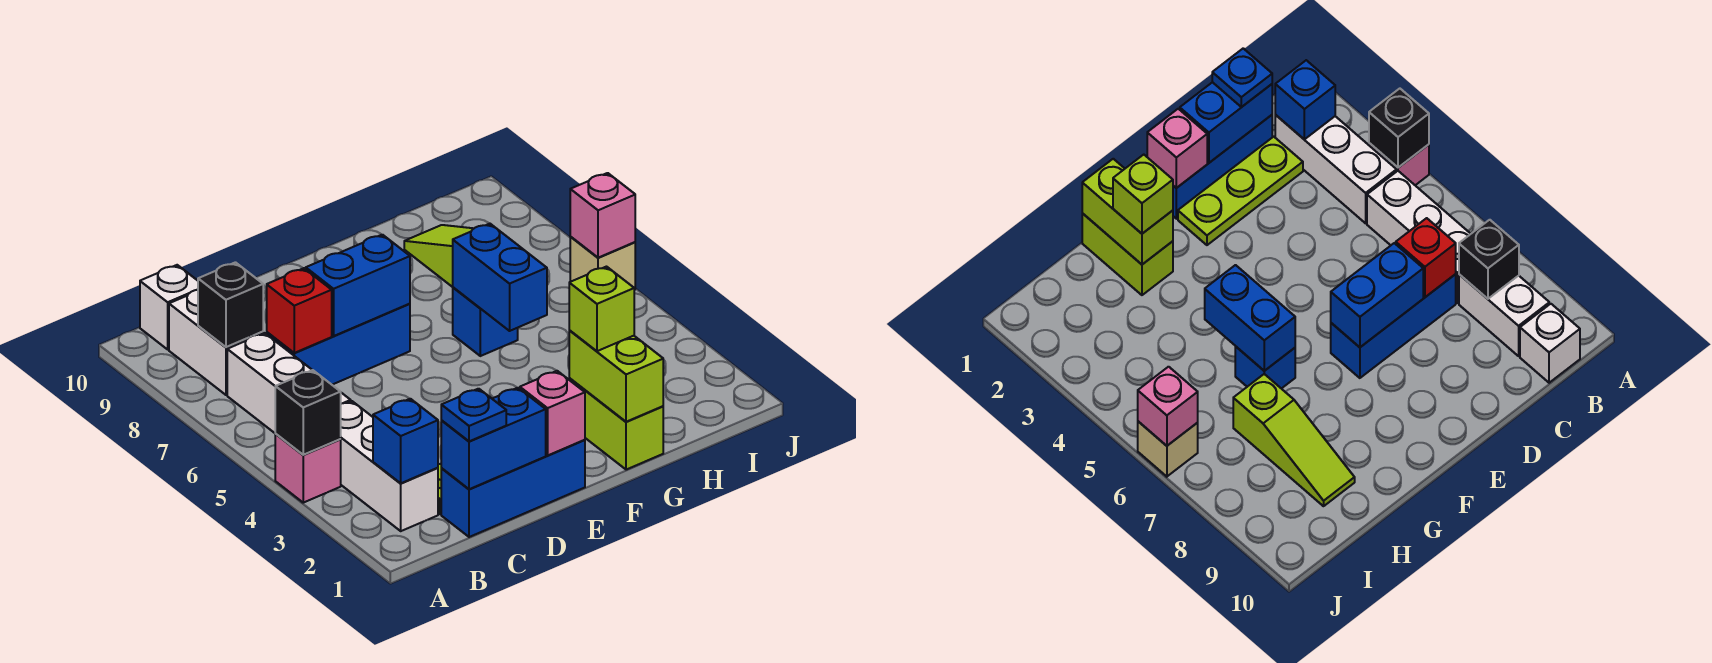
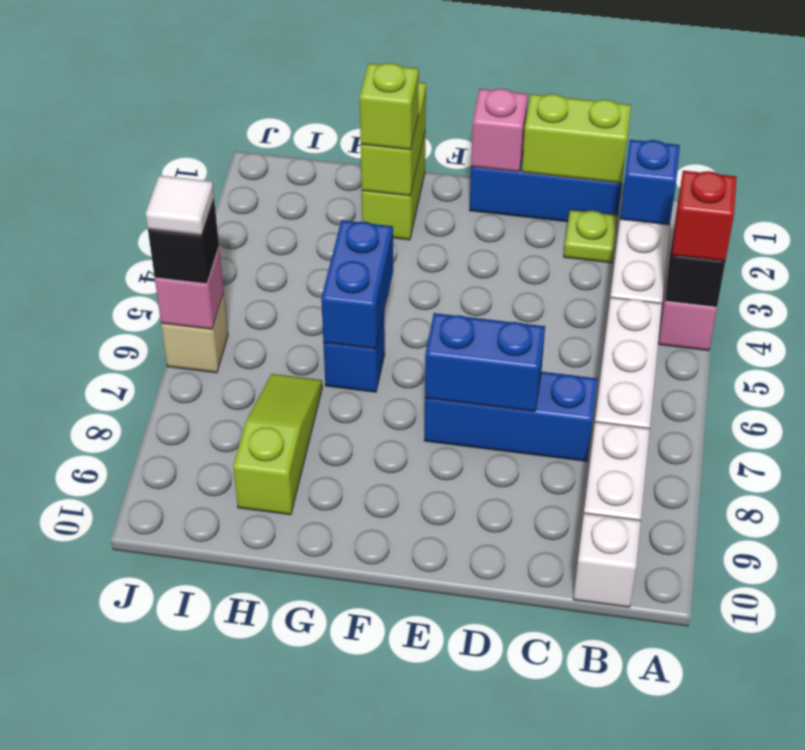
black brick B8 level 2 -> black brick J6 level 3
blue brick C1:D1 level 2 -> lime brick C1:D1 level 2
blue plate C1 level 3 -> none
lime plate C2:E2 level 1 -> lime plate C2 level 1
red brick C7 level 2 -> red brick A4 level 3
lime slope H7:H9 level 1 top 7 -> lime slope H7:H9 level 1 top 9
none -> white tile J6 level 4

